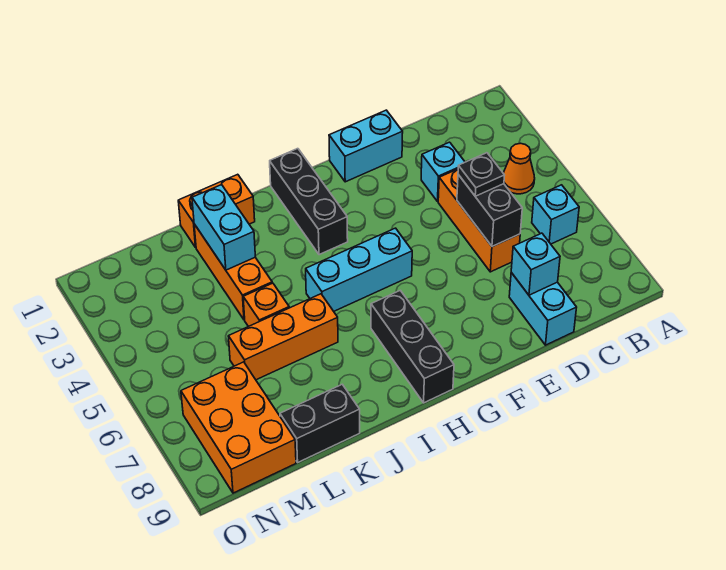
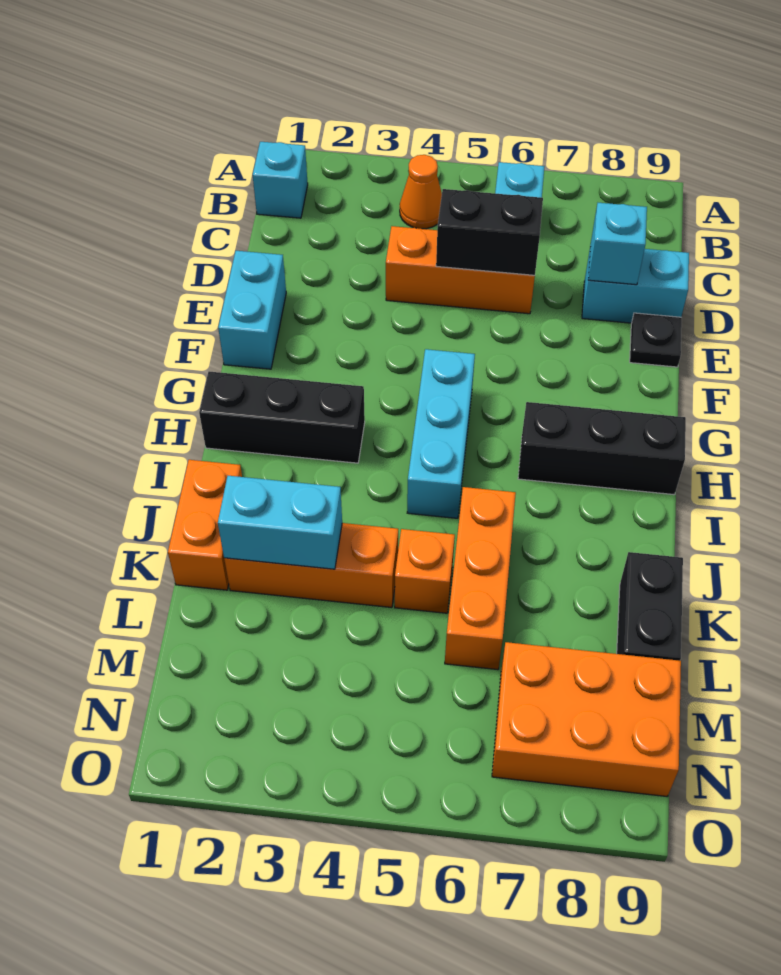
cyan brick D3 level 1 -> cyan brick B1 level 1
black plate D5 level 3 -> black plate E9 level 1

